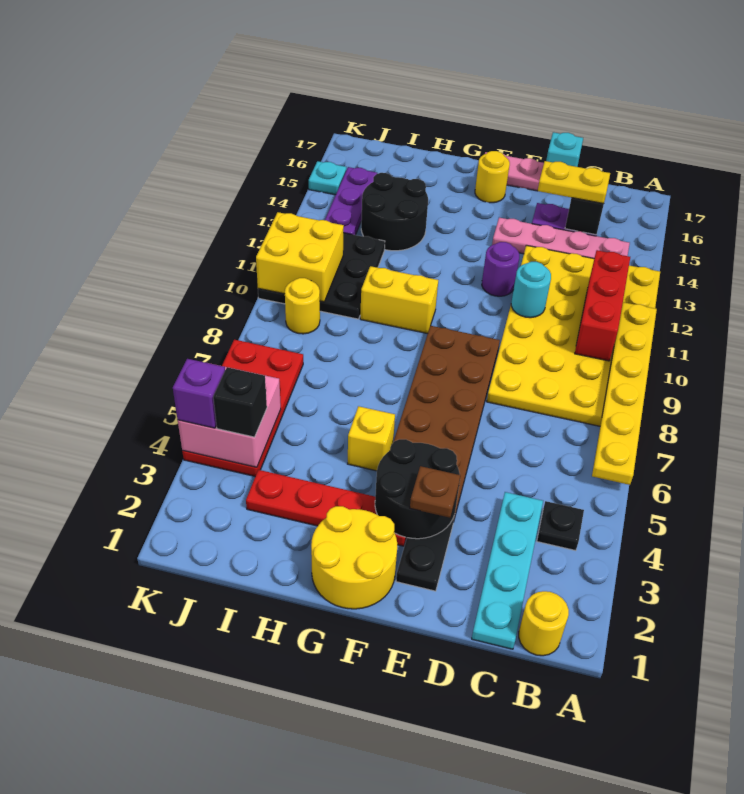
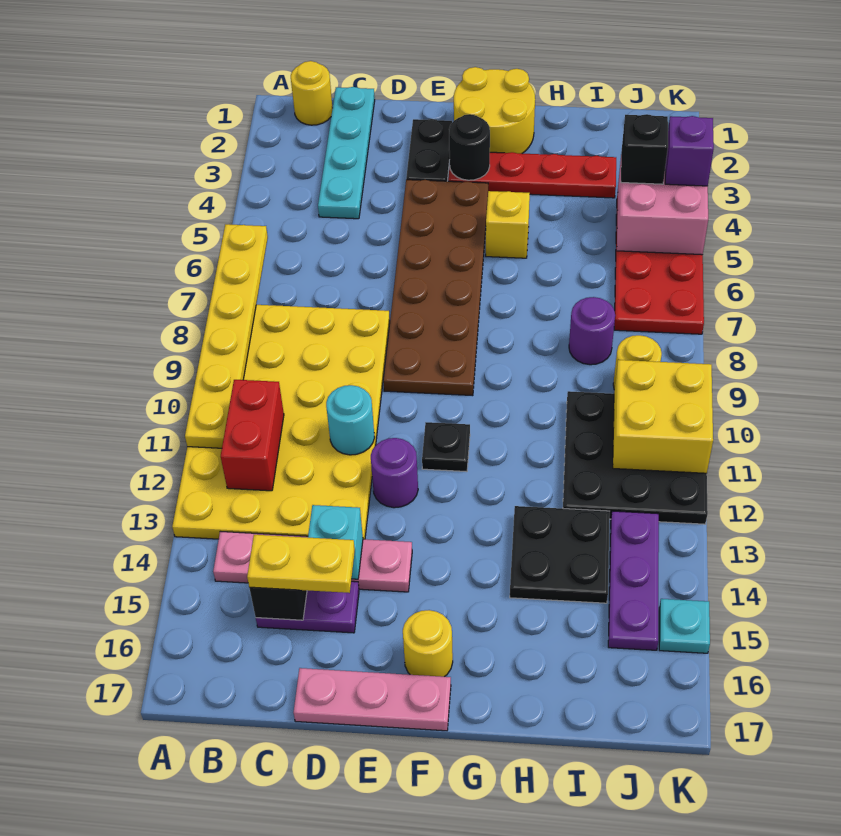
black plate B4 level 1 -> black plate F11 level 1
red brick B10:B12 level 2 -> red brick B11:B12 level 2
cyan brick D17 level 2 -> cyan brick D14 level 2
black round brick E3:F4 level 2 -> black round brick F3 level 2
brown plate E3 level 3 -> none
yellow brick G10:H10 level 1 -> none
black round brick H13:I14 level 1 -> black plate H13:I14 level 1
none -> purple round brick I8 level 1

